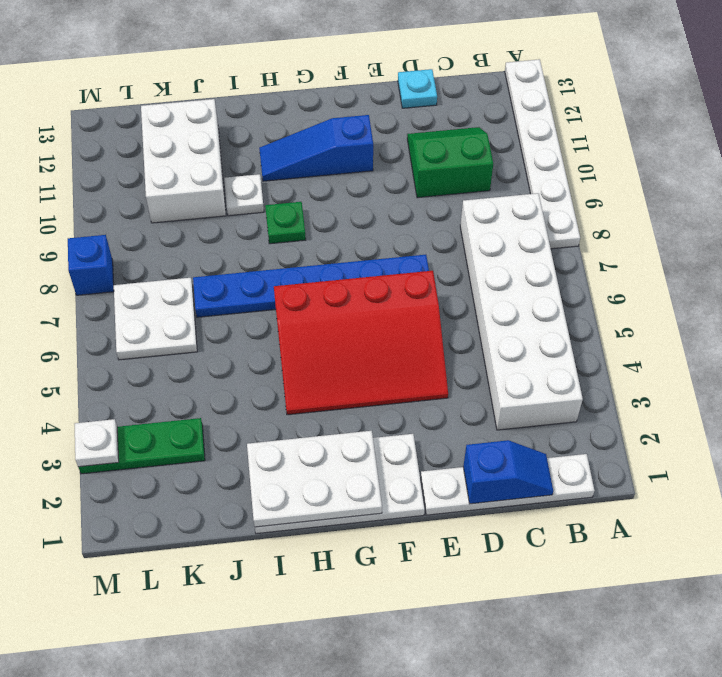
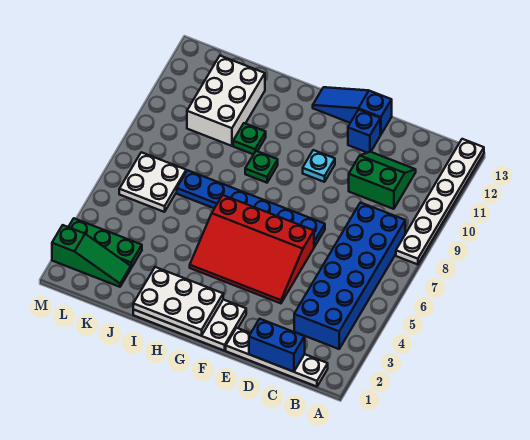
white brick B3:C8 level 1 -> blue brick B3:C8 level 1
blue slope C1:D1 level 2 top D -> blue brick C1:D1 level 2
cyan plate D13 level 1 -> cyan plate F10 level 1
blue slope F11:H11 level 1 top F -> blue slope E13:G13 level 1 top E
white plate I10 level 1 -> green plate I10 level 1
none -> green slope K2:M2 level 1 top M
white plate M3 level 2 -> none
blue brick M8 level 1 -> blue brick E12 level 1

